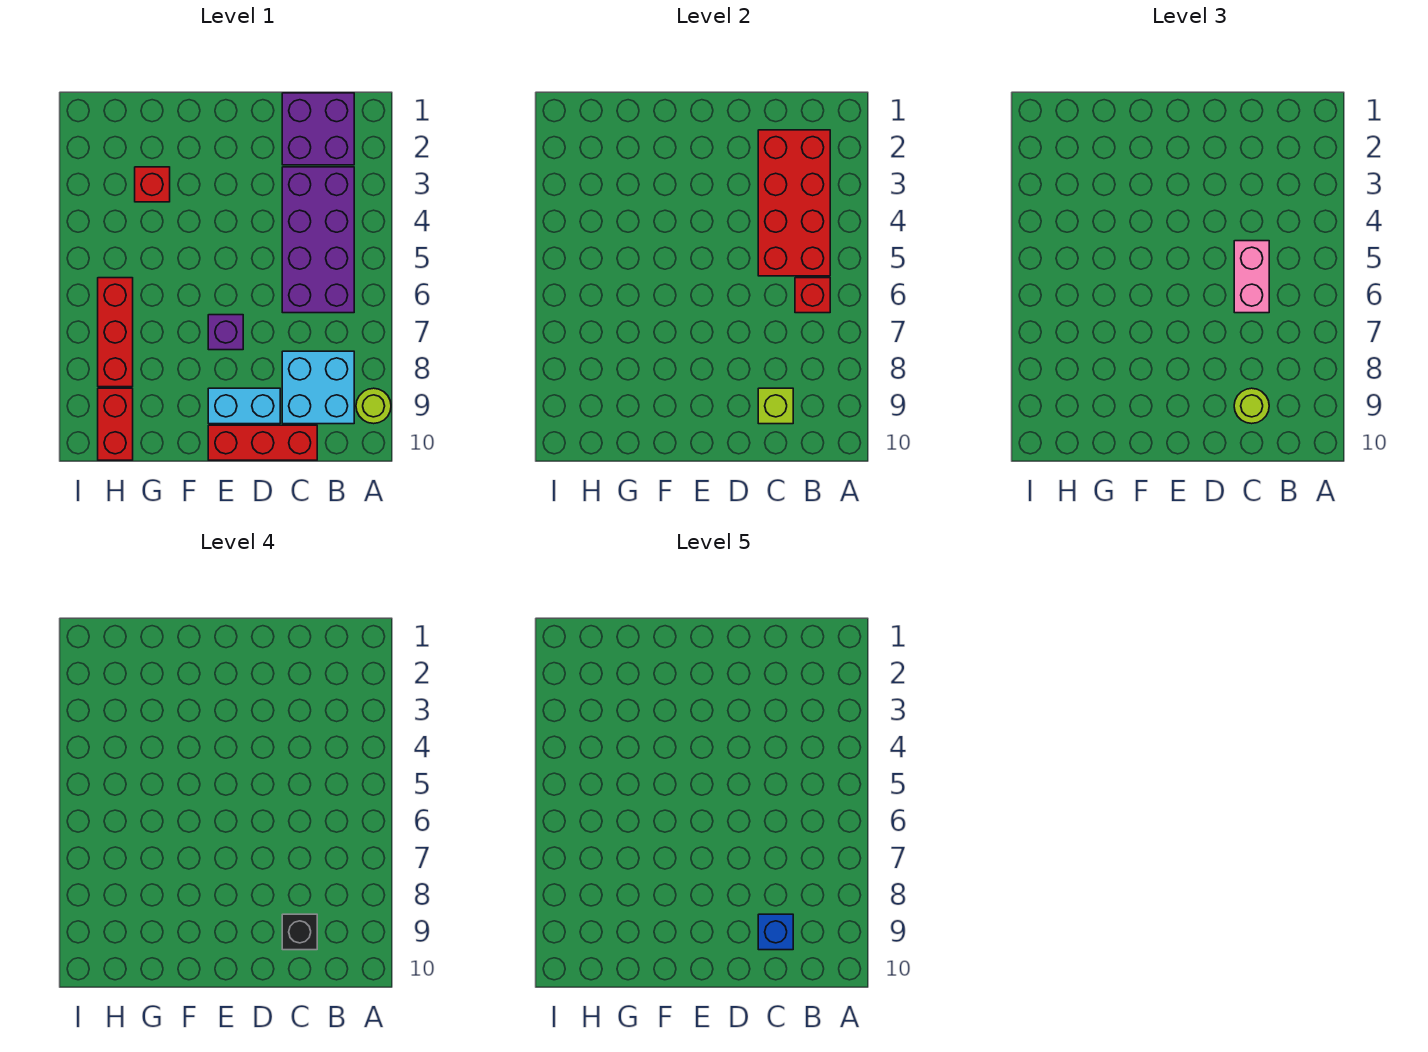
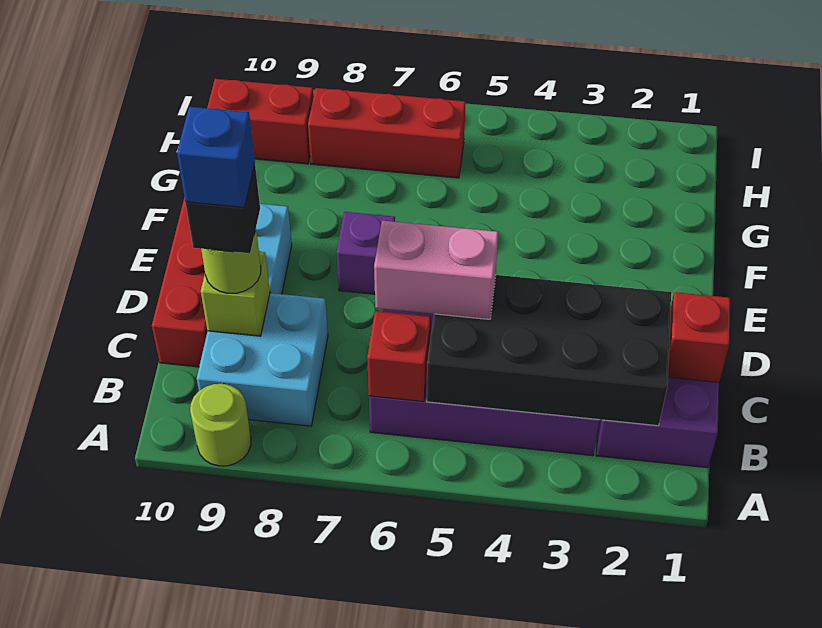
red brick B2:C5 level 2 -> black brick B2:C5 level 2
red brick G3 level 1 -> red brick C1 level 2

